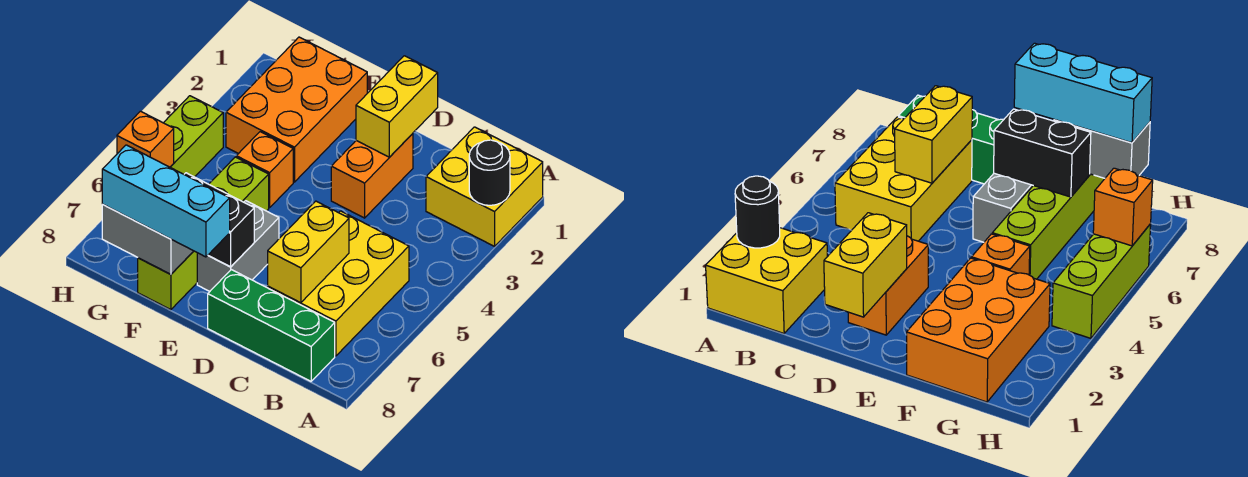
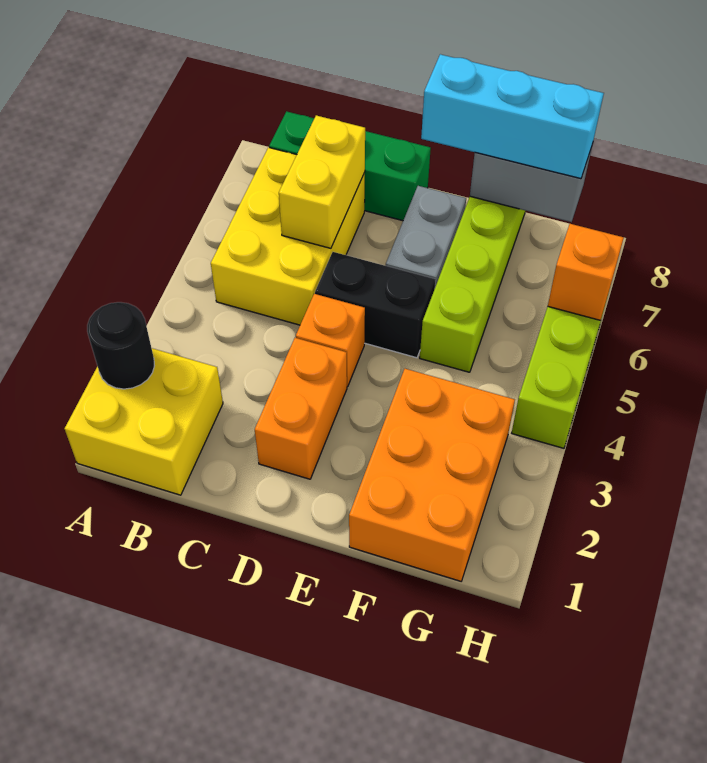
yellow brick D1:D2 level 2 -> none
black brick E7:F7 level 2 -> black brick D5:E5 level 1
orange brick F4 level 1 -> orange brick D4 level 1

